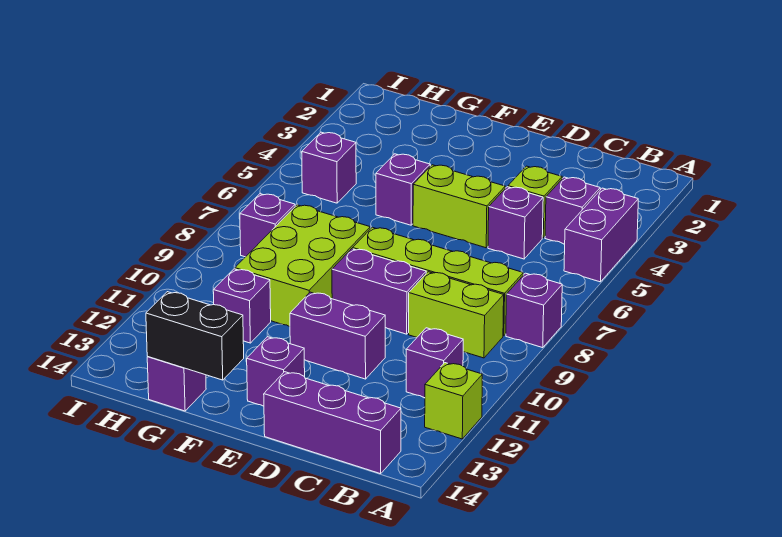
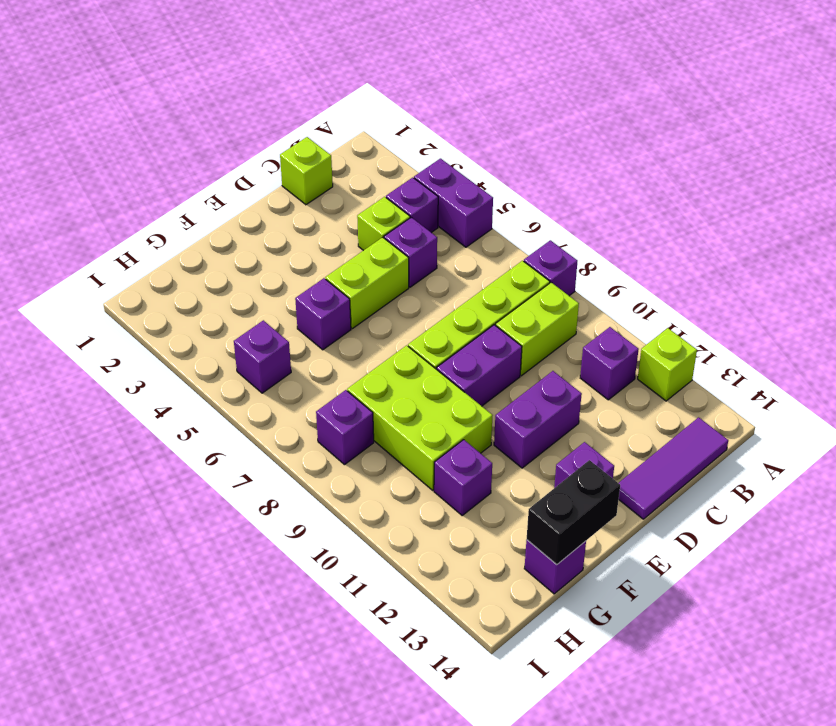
purple brick B14:D14 level 1 -> purple tile B14:D14 level 1
none -> lime brick C1 level 1

